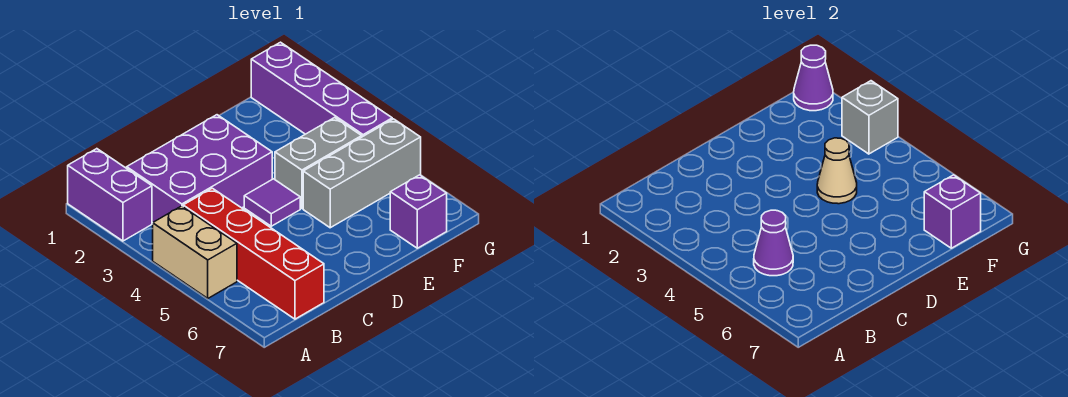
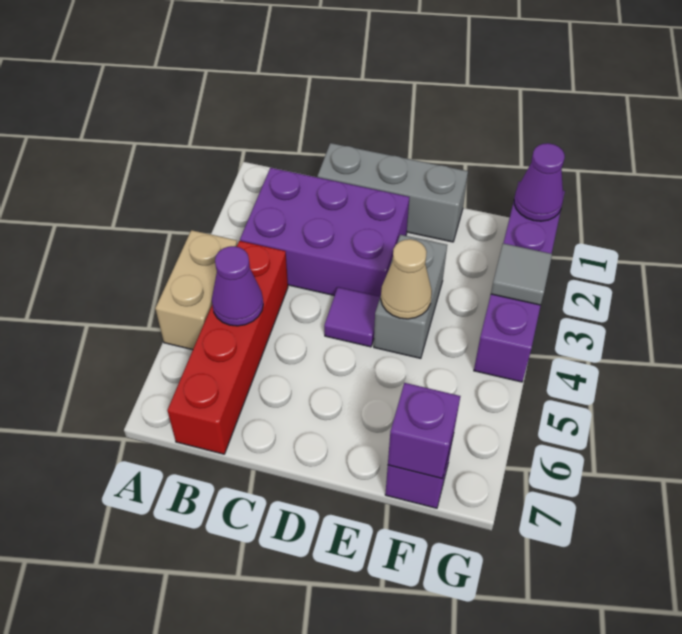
purple brick A1:A2 level 1 -> none
grey brick E4:F4 level 1 -> grey brick E3:E4 level 1
grey brick E5:G5 level 1 -> grey brick C1:E1 level 1
grey brick G3 level 2 -> grey tile G3 level 2

